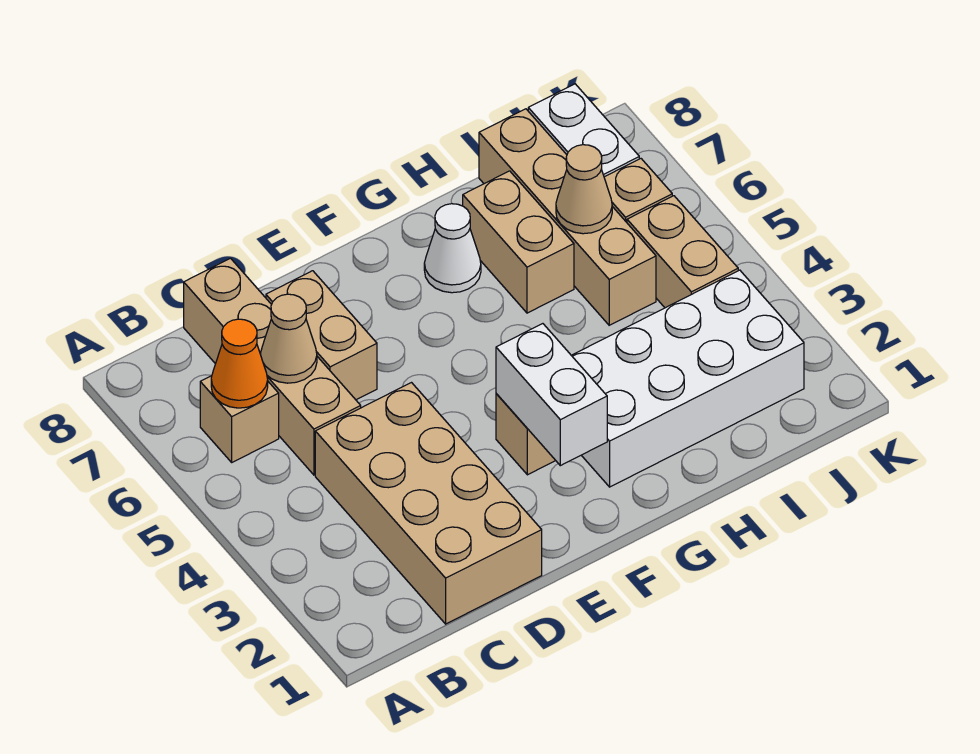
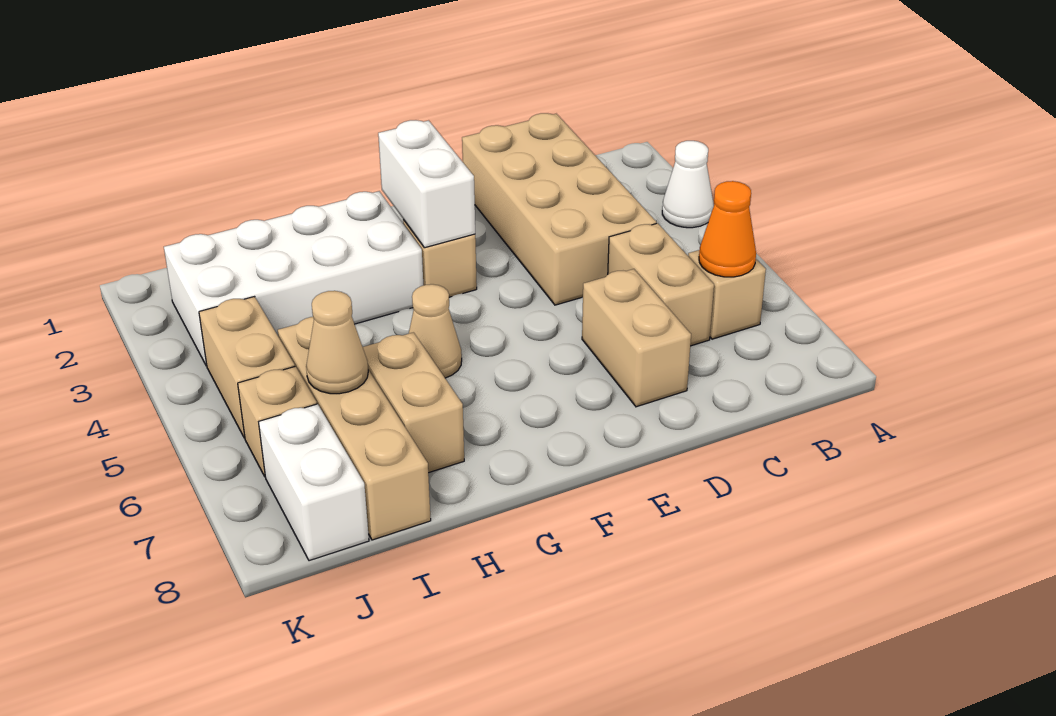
tan brick C5:C8 level 1 -> tan brick C5:C6 level 1
tan cone C6 level 2 -> tan cone G5 level 1
white cone G7 level 1 -> white cone A3 level 1

